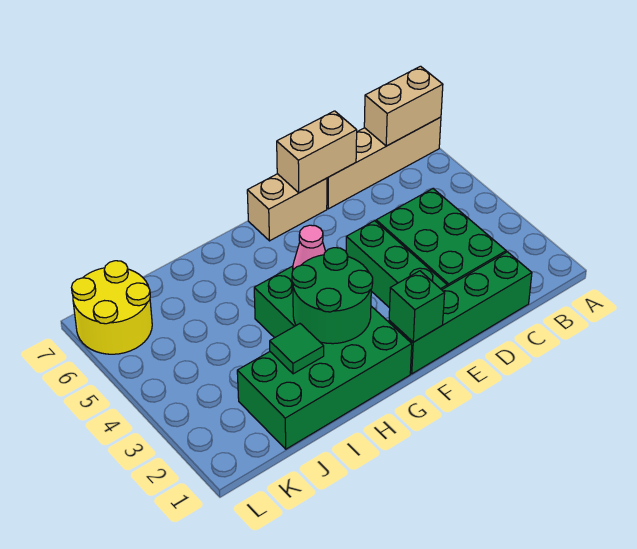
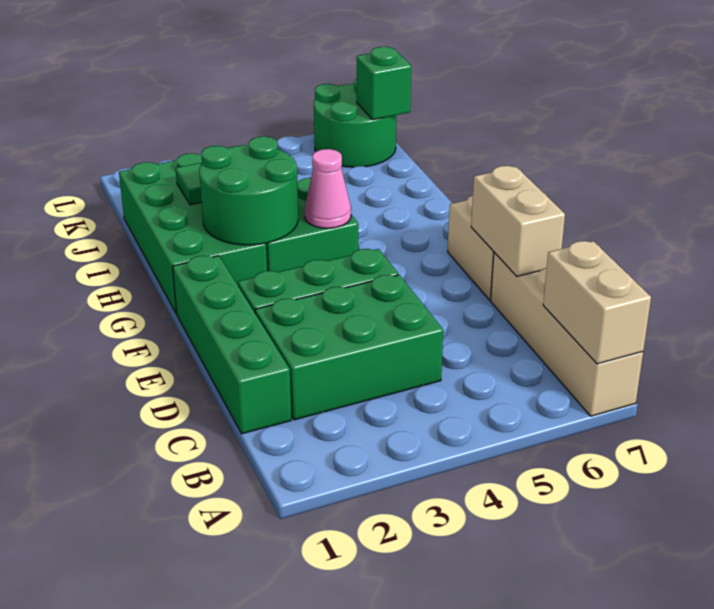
green brick F1 level 2 -> green brick K7 level 2
yellow round brick K6:L7 level 1 -> green round brick K6:L7 level 1

